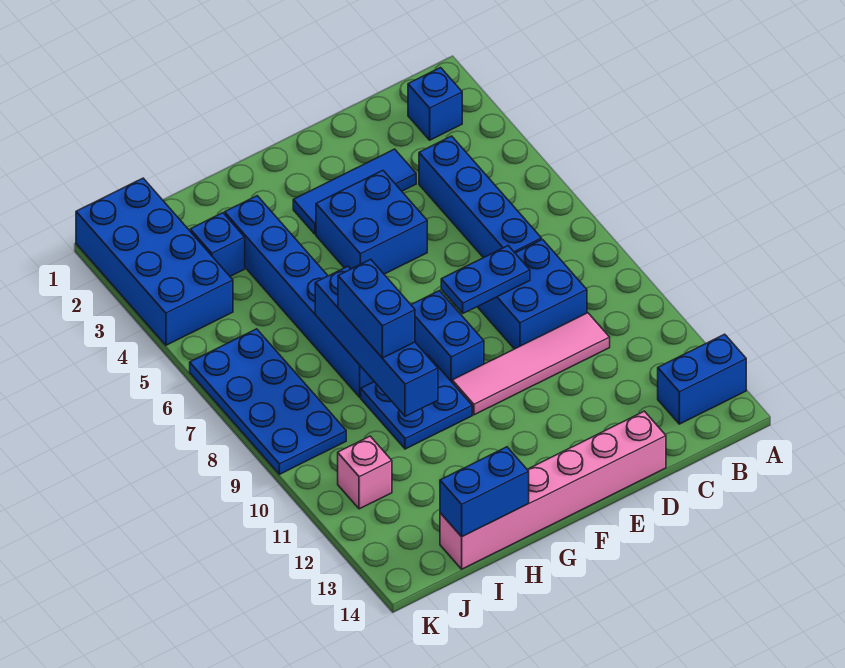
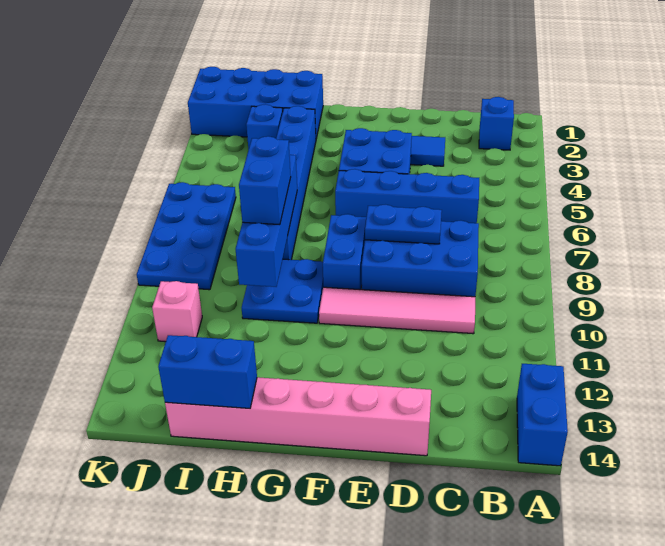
blue brick A13:B13 level 1 -> blue brick A13:A14 level 1
blue brick C4:C7 level 1 -> blue brick C6:F6 level 1
blue brick C8:D9 level 1 -> blue brick C8:E9 level 1
blue brick J1:K4 level 1 -> blue brick H1:K2 level 1

